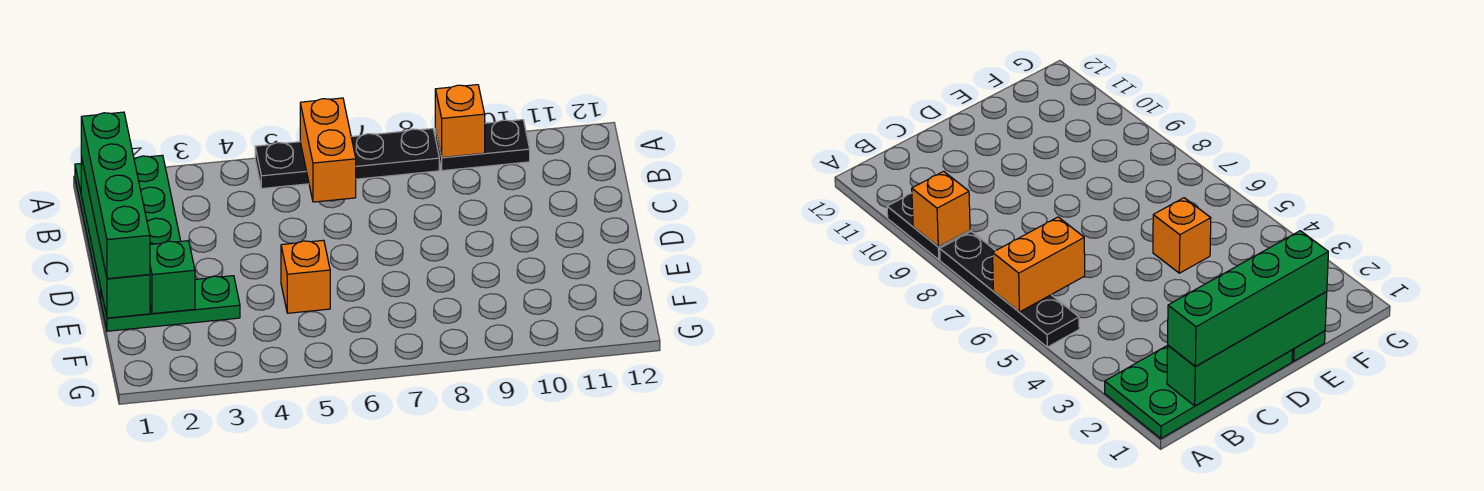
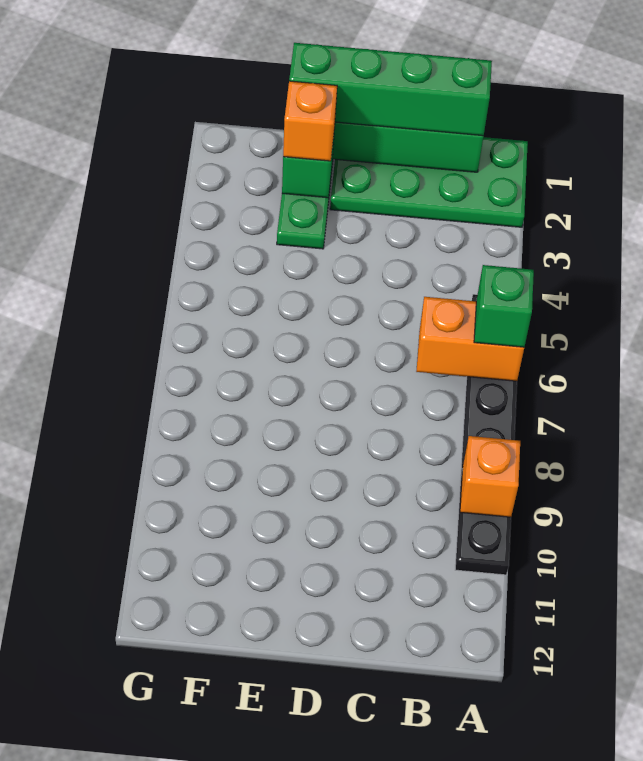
none -> green brick A6 level 3
orange brick E5 level 1 -> orange brick E2 level 3

